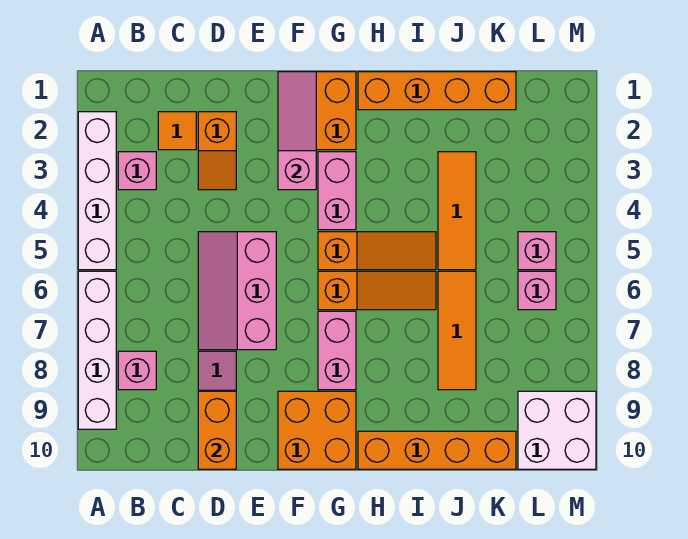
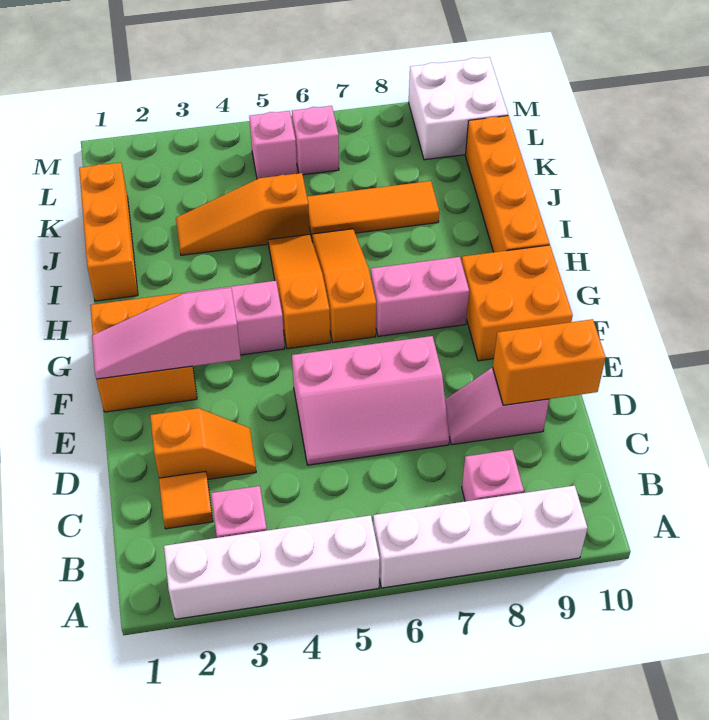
orange brick H1:K1 level 1 -> orange brick I1:K1 level 1
orange tile J3:J5 level 1 -> orange slope J3:J5 level 1 top 5

